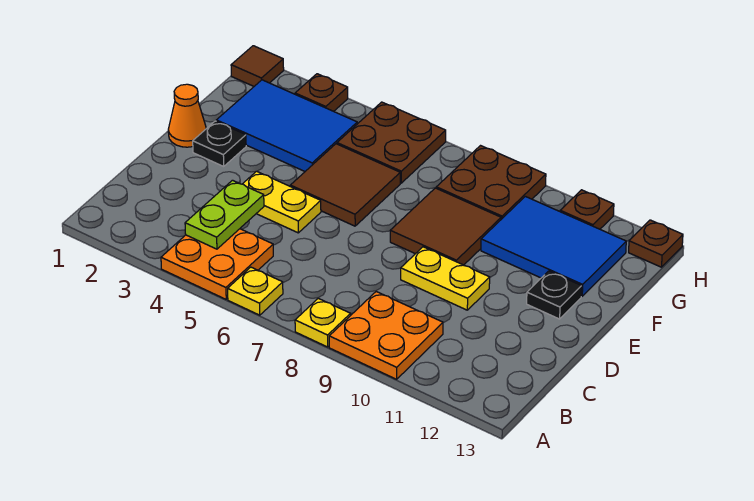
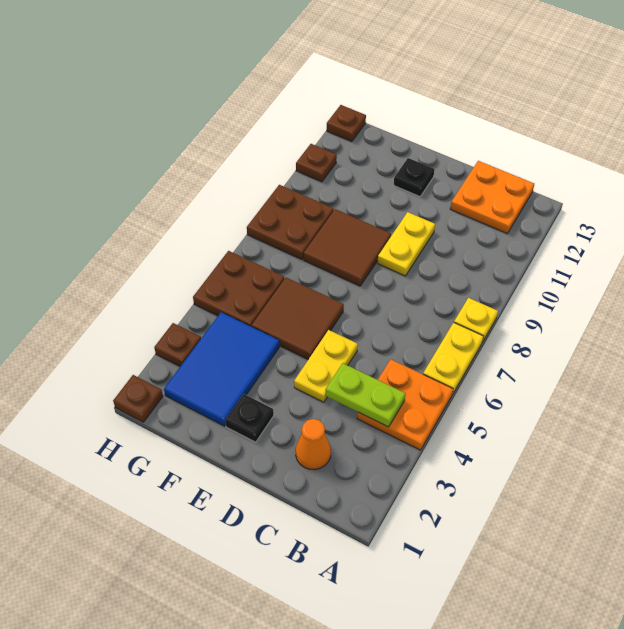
yellow plate A6 level 1 -> yellow plate A6:A7 level 1
orange plate A9:B10 level 1 -> orange plate B12:C13 level 1
orange cone E1 level 1 -> orange cone C2 level 1
blue tile F10:G12 level 1 -> none
brown tile H1 level 1 -> brown plate H1 level 1

